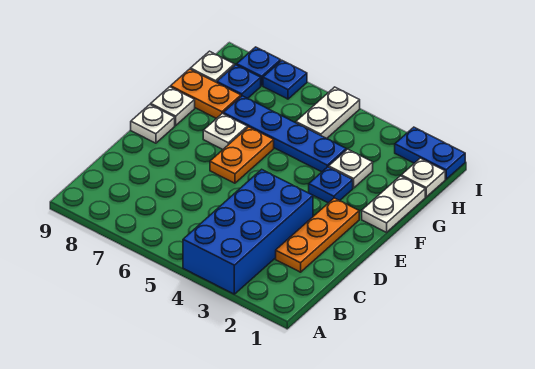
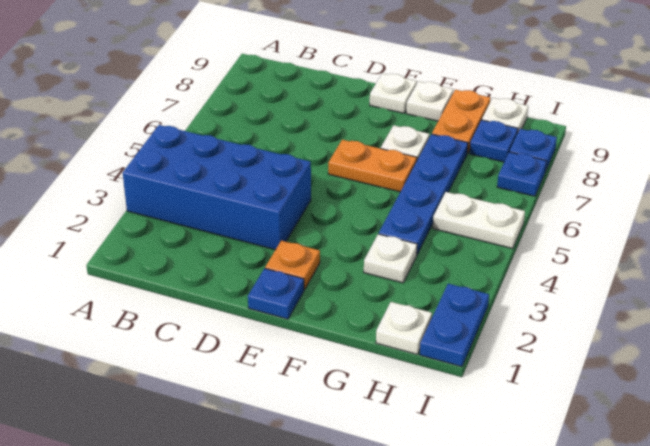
orange plate C2:E2 level 1 -> orange plate E2 level 1
white plate F1:G1 level 1 -> none
blue plate F3 level 1 -> blue plate E1 level 1

